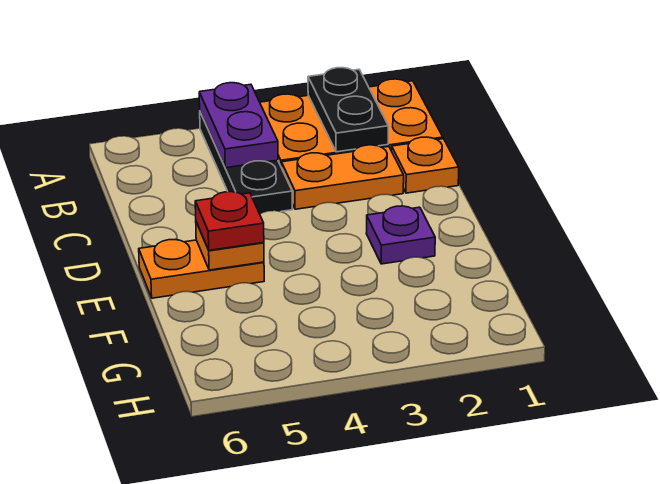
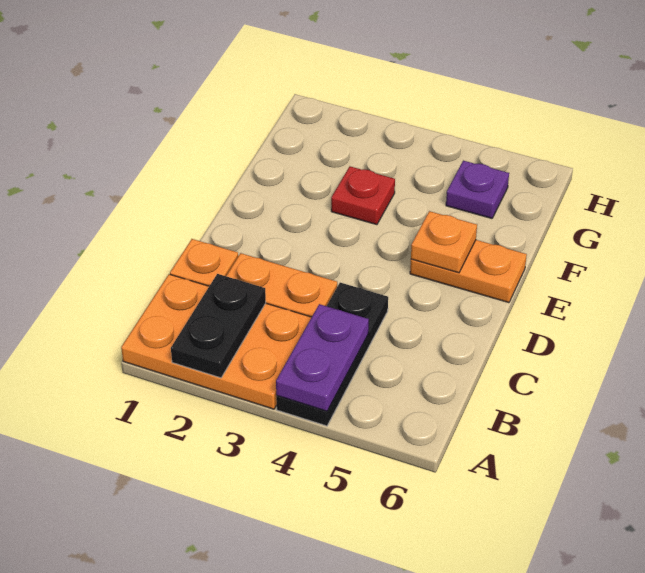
purple plate E2 level 1 -> purple plate G5 level 1
red plate E5 level 3 -> red plate F3 level 1

